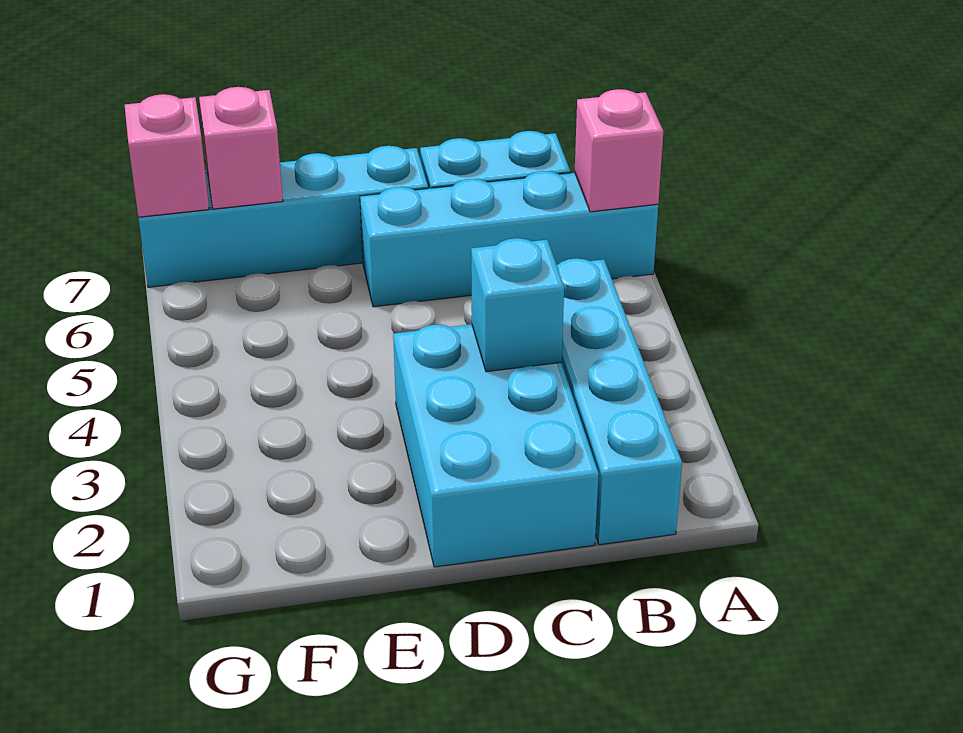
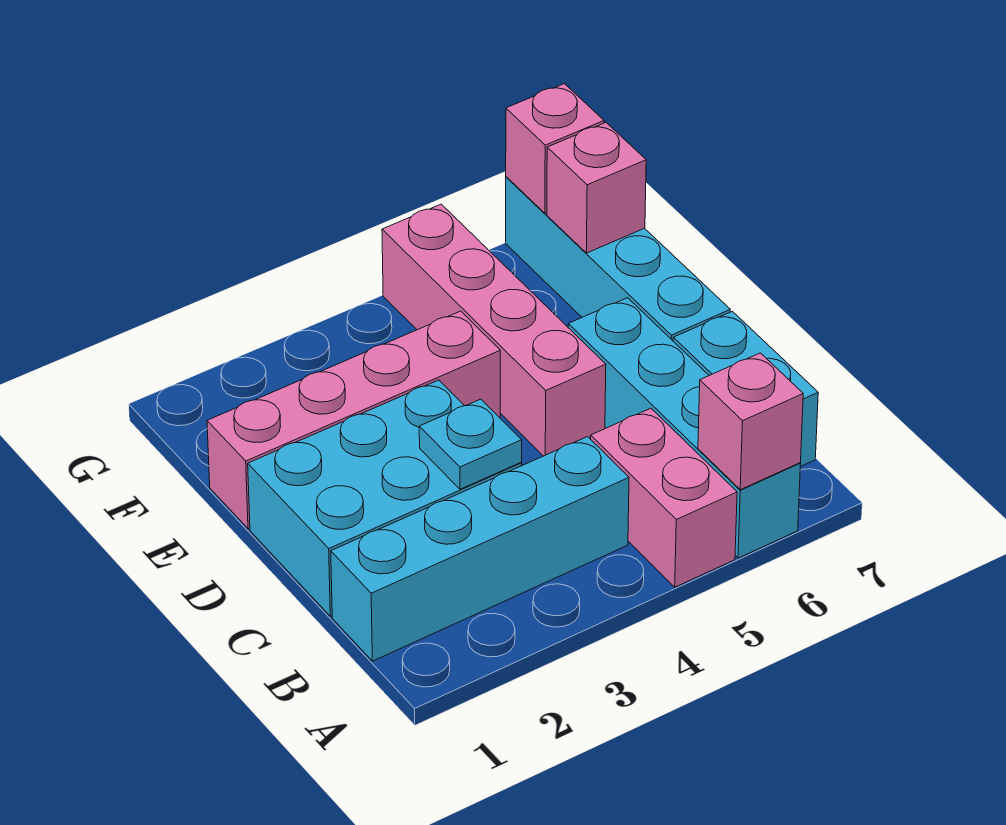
none -> pink brick A5:B5 level 1
cyan brick C3 level 2 -> cyan plate C3 level 2
none -> pink brick D5:G5 level 1
none -> pink brick E1:E4 level 1

